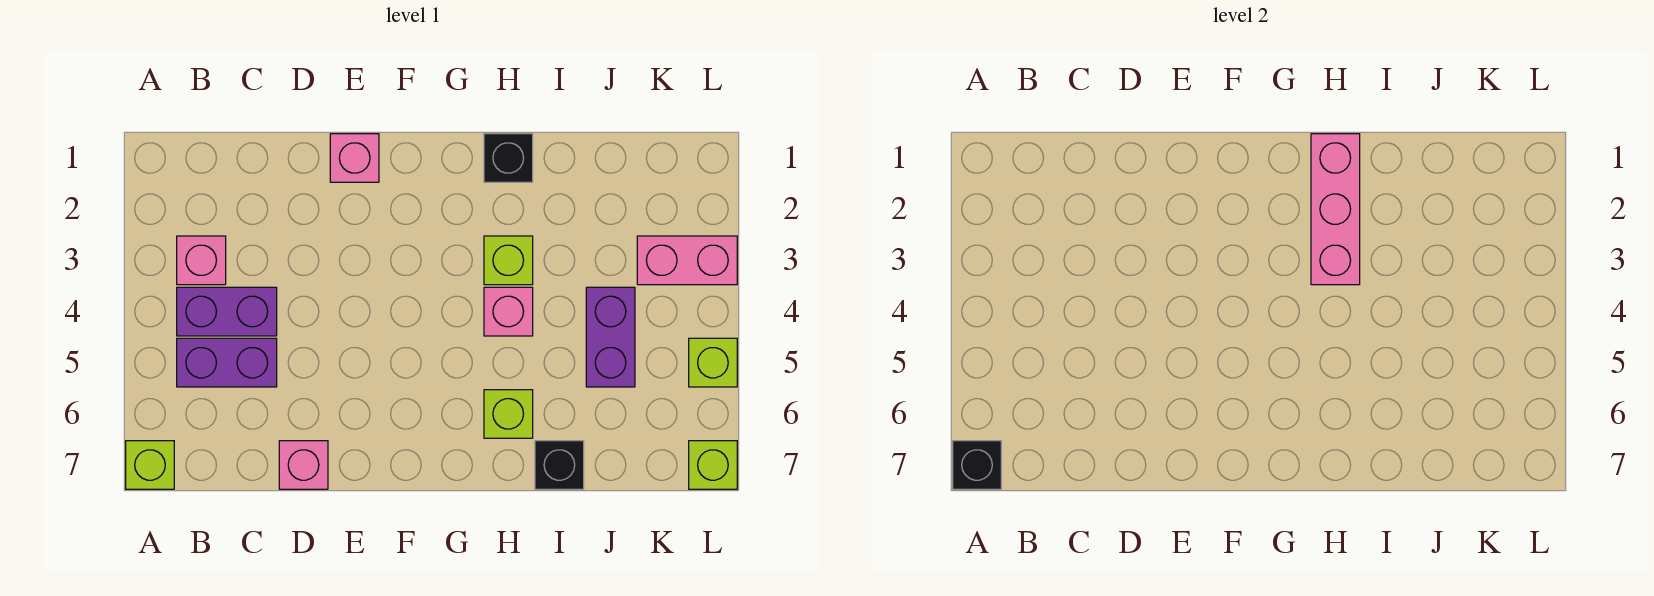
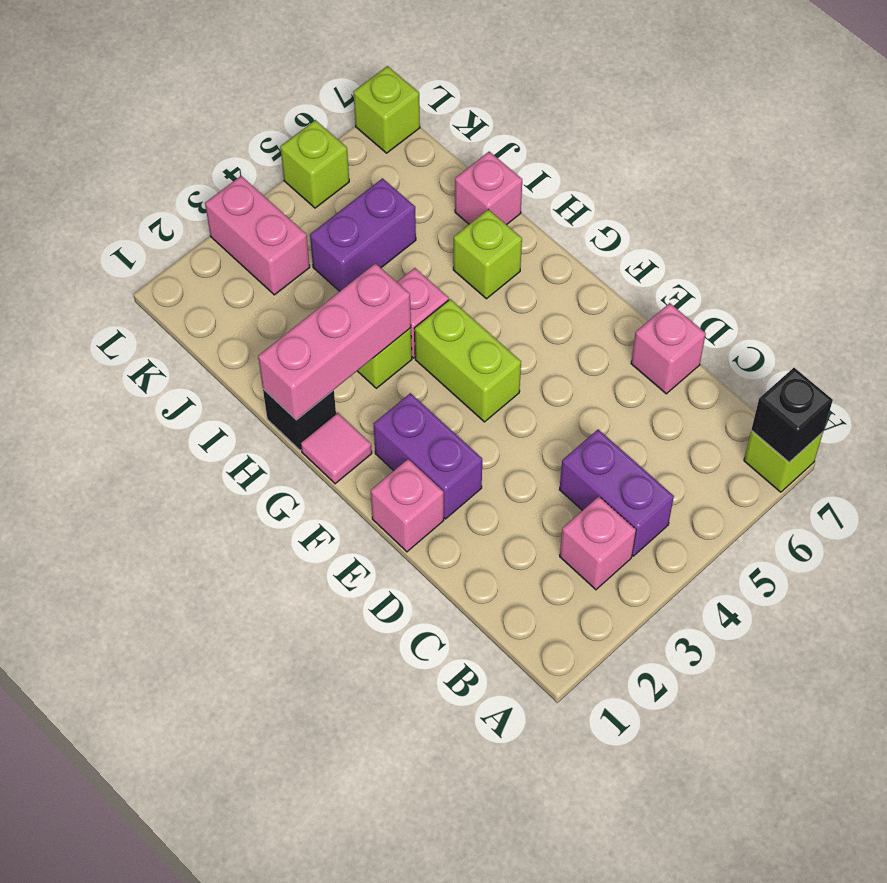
purple brick B5:C5 level 1 -> purple brick E2:F2 level 1
none -> lime brick F4:G4 level 1
none -> pink tile G1 level 1
black brick I7 level 1 -> pink brick I7 level 1

